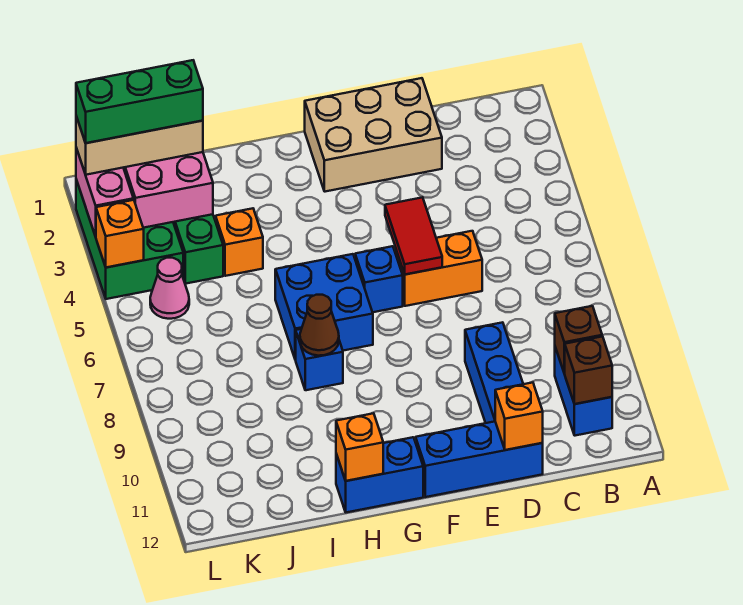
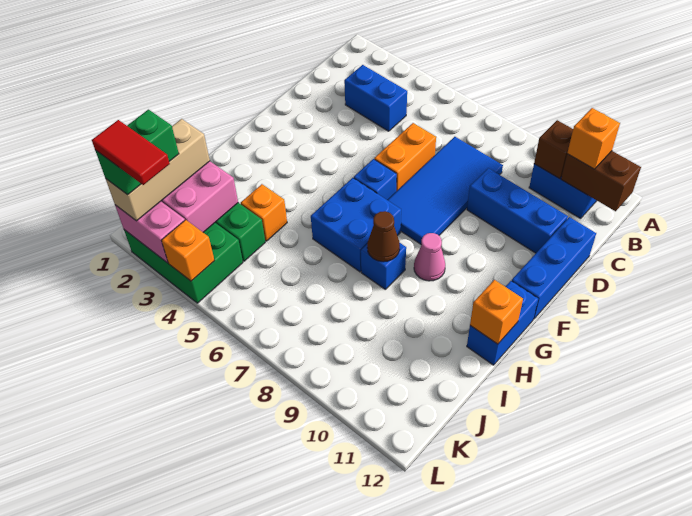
brown brick B11 level 2 -> brown brick B11:B12 level 2
none -> blue brick C3:C4 level 1
none -> blue tile C7:F8 level 1
tan brick D1:F2 level 1 -> none
orange brick D12 level 2 -> orange brick B11 level 3
red tile E5:E6 level 2 -> red tile L2:L3 level 5
green brick J2:L2 level 4 -> green brick K2:L2 level 4
pink cone K5 level 1 -> pink cone G9 level 1

